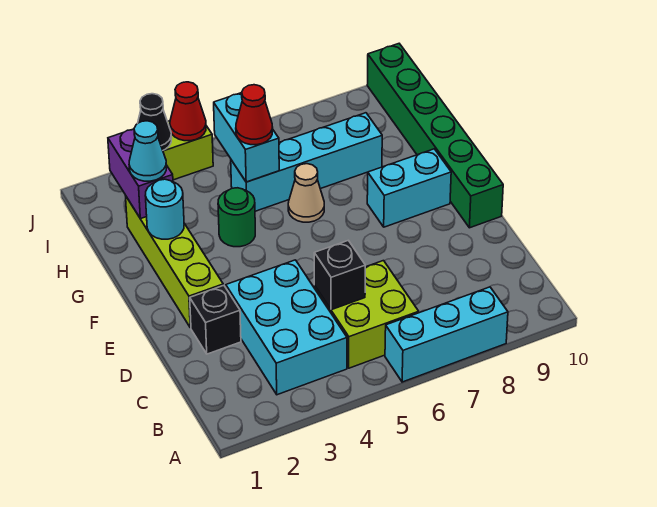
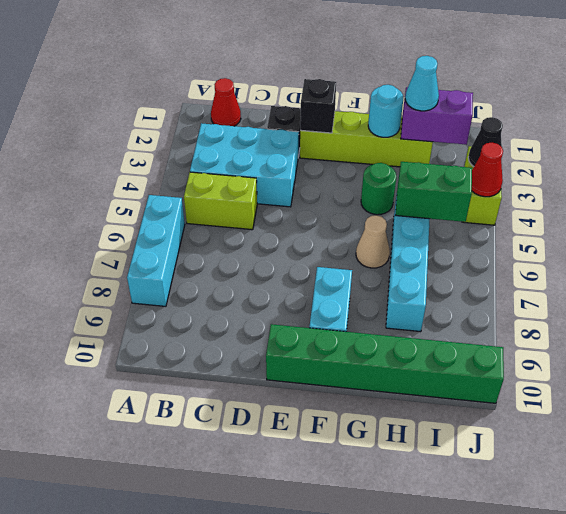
lime brick B5:C6 level 1 -> lime brick B5:C5 level 1
black brick C5 level 2 -> black brick E2 level 2
cyan brick H5:I5 level 2 -> green brick H5:I5 level 2
red cone H5 level 3 -> red cone B1 level 1

